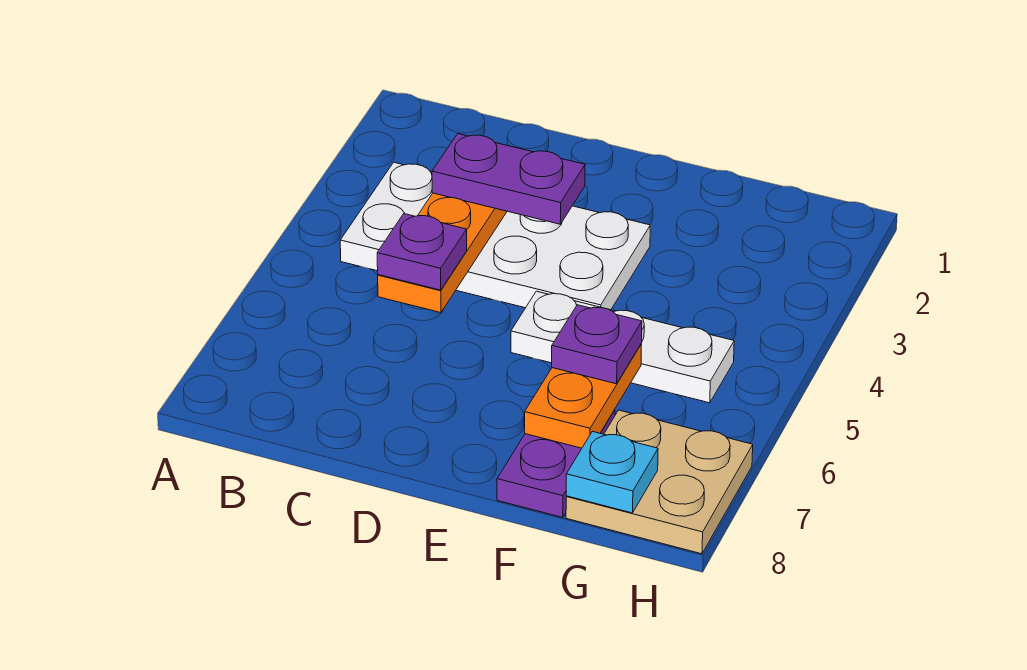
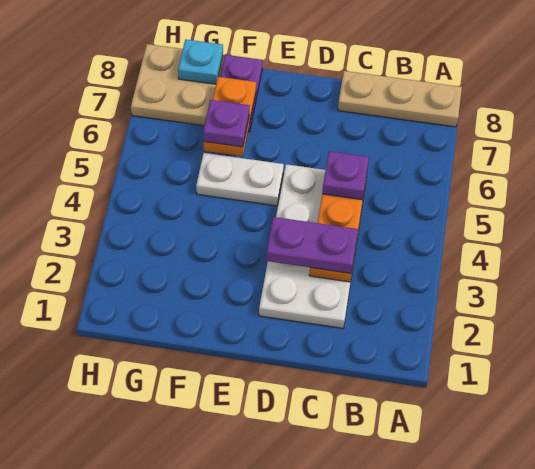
none -> tan plate A8:C8 level 1
white plate B3:E4 level 1 -> white plate C2:D5 level 1
white plate E5:G5 level 1 -> white plate E5:F5 level 1

